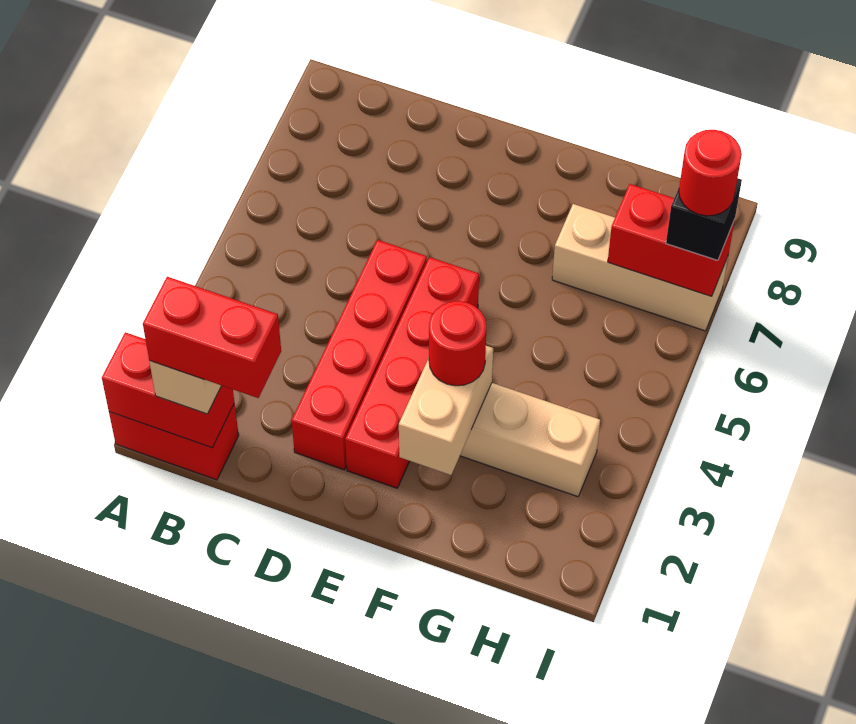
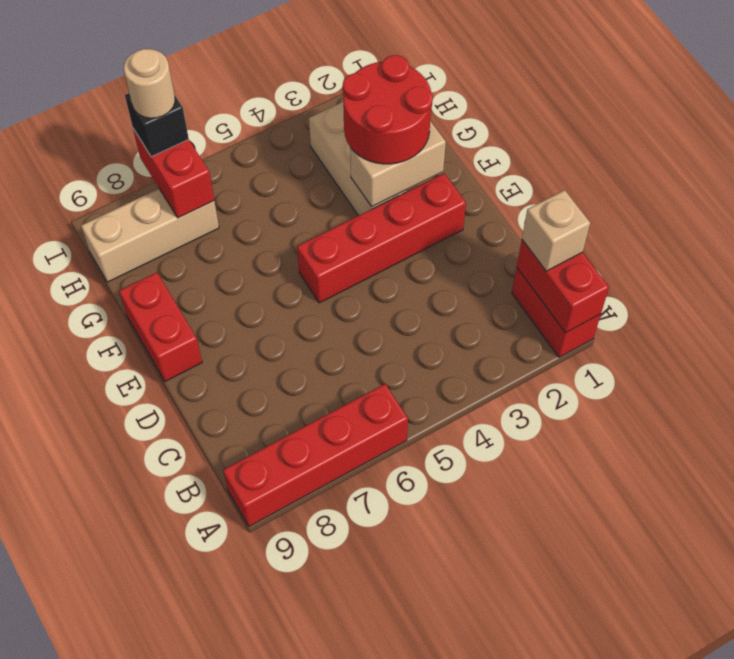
red brick B1:C1 level 4 -> red brick E9:F9 level 1
red brick D2:D5 level 1 -> red brick A6:A9 level 1
red round brick F3 level 3 -> red round brick F2:G3 level 3
tan brick G7:I7 level 1 -> tan brick H7:H9 level 1
red round brick I7 level 4 -> tan round brick I7 level 4

